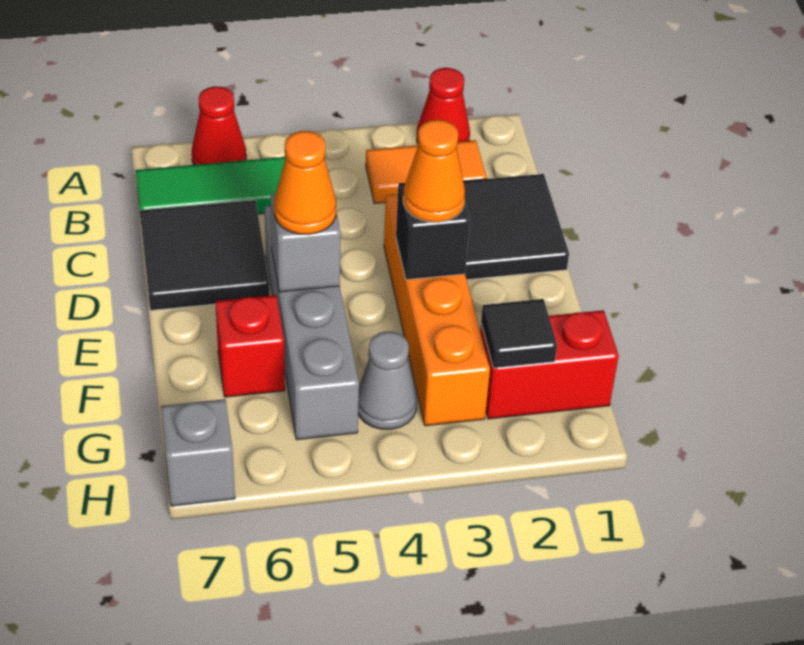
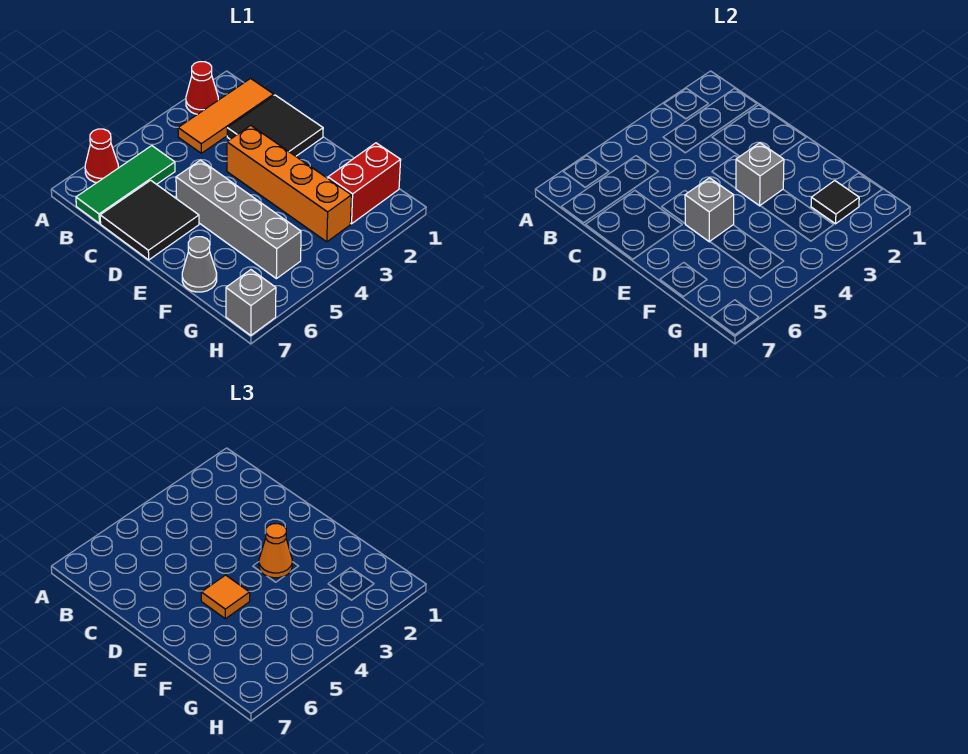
orange tile B2:B3 level 1 -> orange tile B1:B3 level 1
black brick E3 level 2 -> grey brick E3 level 2
orange cone E5 level 3 -> orange tile E5 level 3
red brick F6 level 1 -> none
grey cone G4 level 1 -> grey cone F7 level 1

